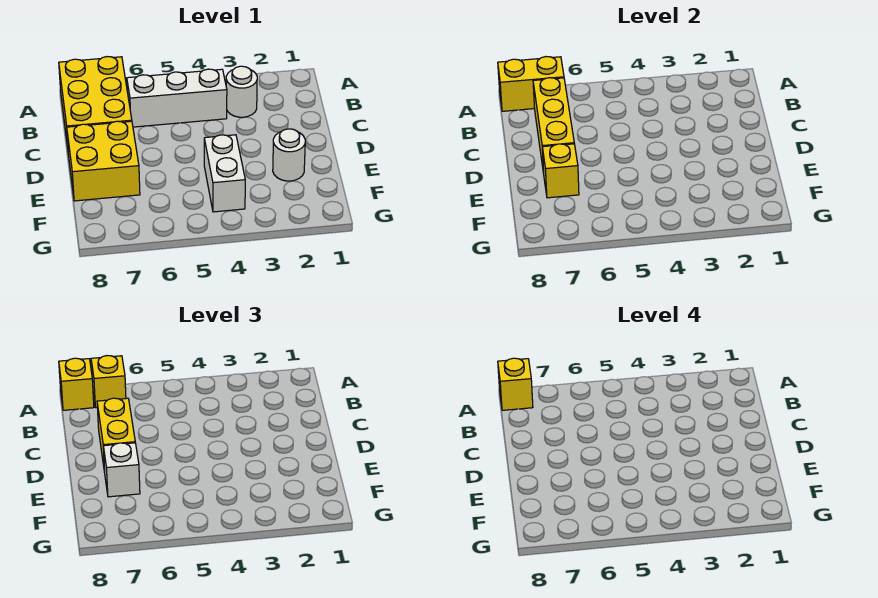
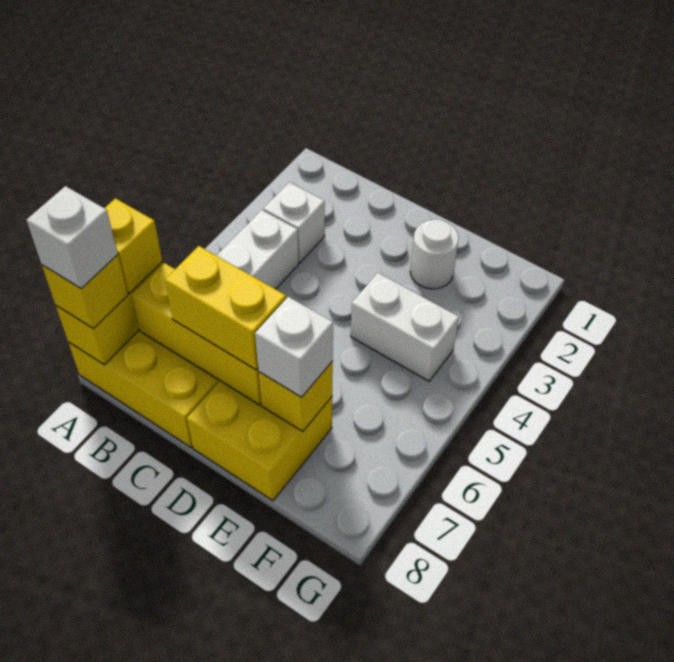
yellow brick A8 level 4 -> white brick A8 level 4
white round brick B3 level 1 -> white brick B3 level 1

